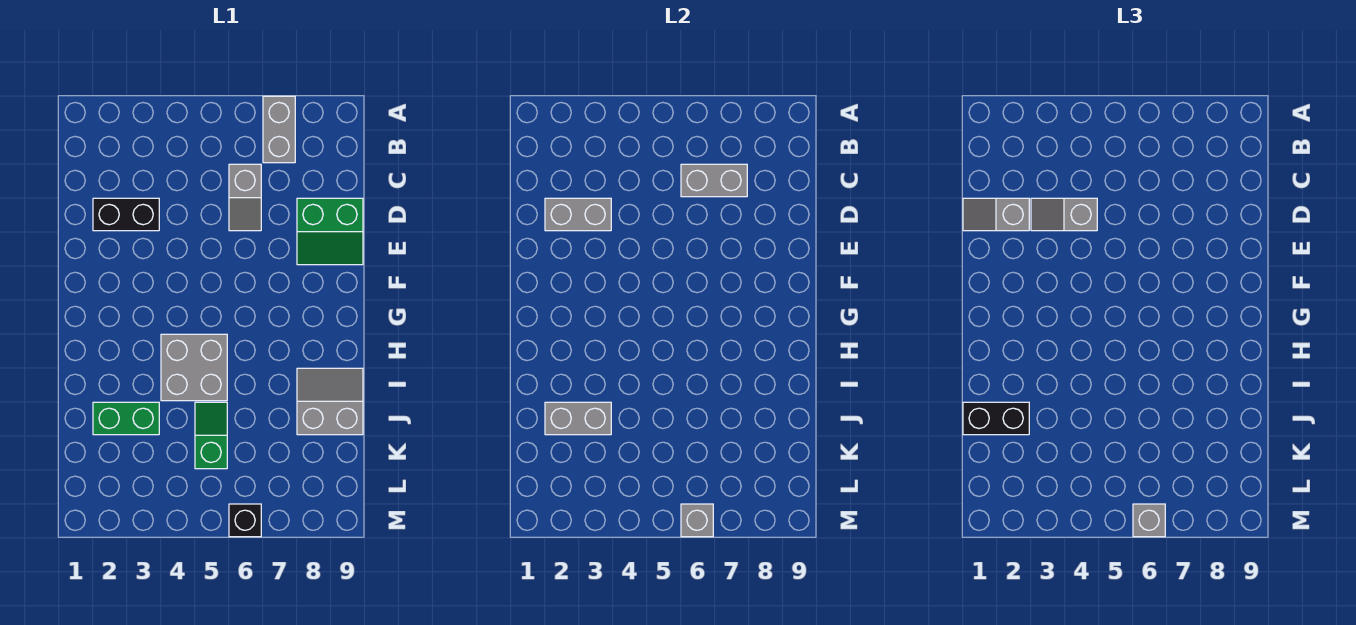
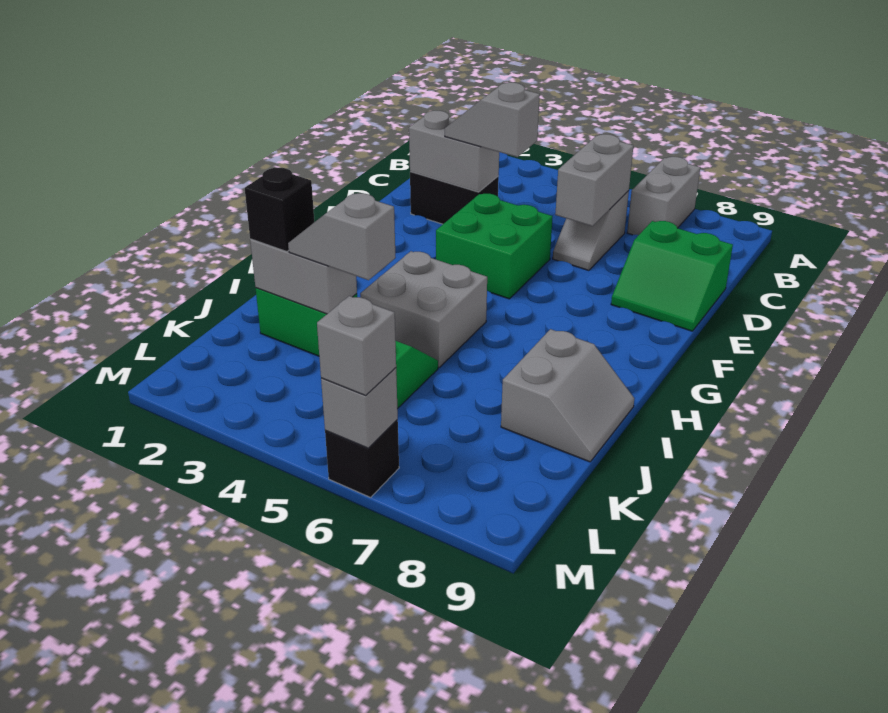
grey brick C6:C7 level 2 -> grey brick C6:D6 level 2
grey slope D1:D2 level 3 top 2 -> grey slope J3:J4 level 3 top 4
none -> green brick E4:F5 level 1
grey slope I8:J9 level 1 top J -> grey slope I8:J9 level 1 top 8
black brick J1:J2 level 3 -> black brick J2 level 3

